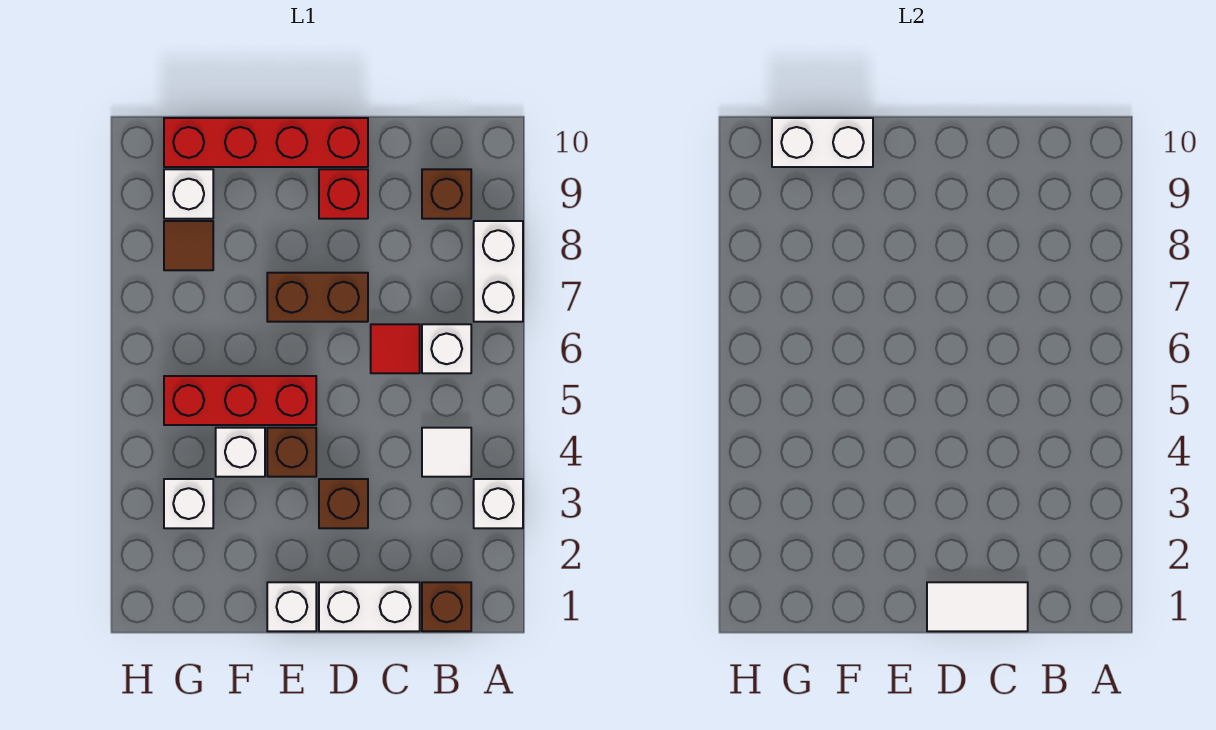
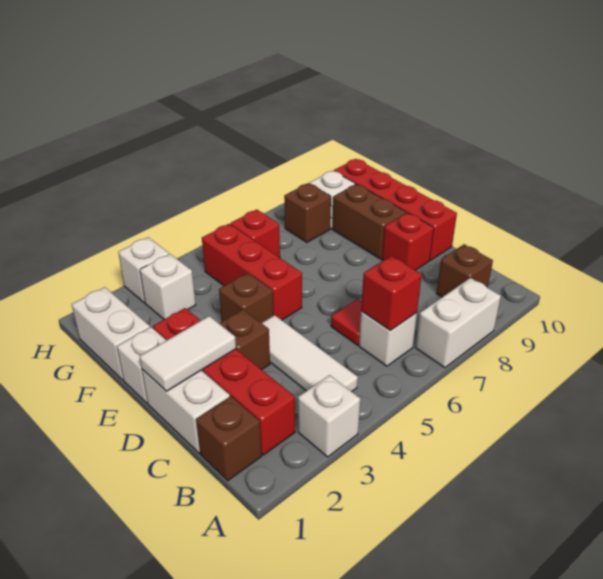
none -> red brick B2:E2 level 1
white tile B4 level 1 -> white tile B4:D4 level 1
none -> red brick B6 level 2
white tile C1:D1 level 2 -> white tile D1:D2 level 2
brown brick D7:E7 level 1 -> brown brick E9:F9 level 1
white brick F4 level 1 -> white brick H3 level 1
white brick F10:G10 level 2 -> white brick F1:G1 level 1
none -> red brick G6 level 1
brown tile G8 level 1 -> brown brick G8 level 1

